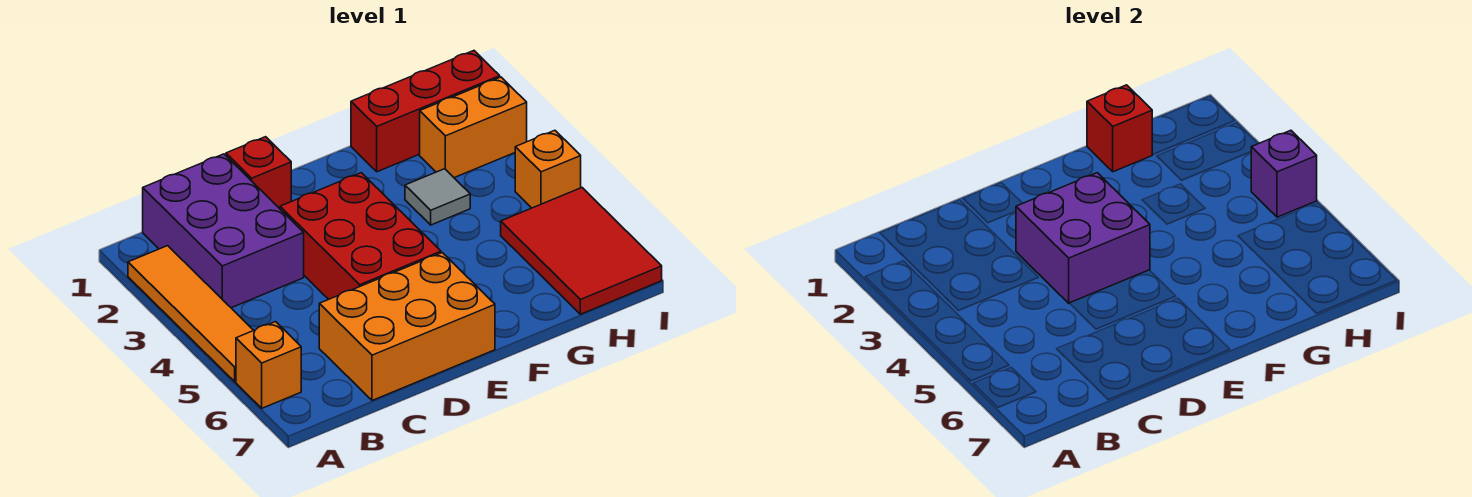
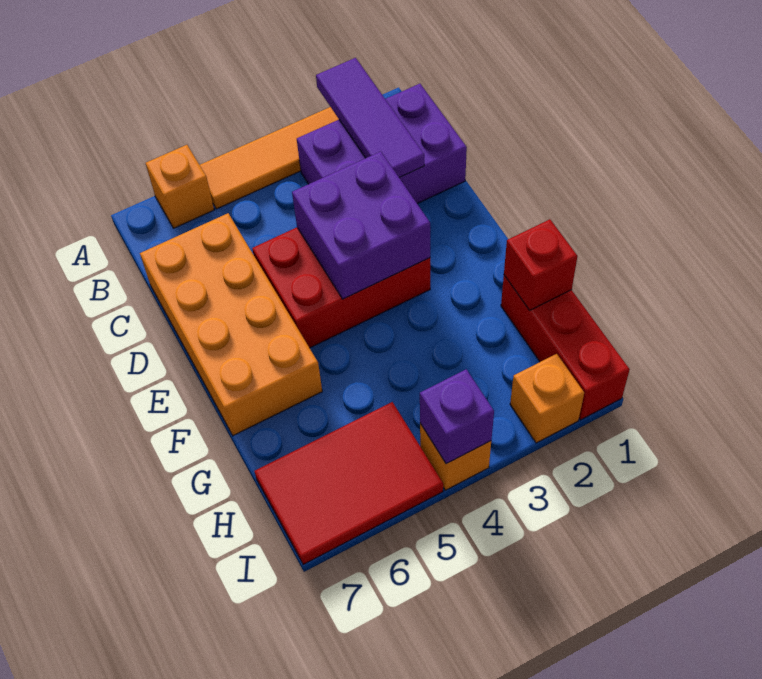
none -> purple tile A2:C2 level 2
orange brick C6:E7 level 1 -> orange brick C6:F7 level 1
red brick D1 level 1 -> none
grey tile G3 level 1 -> none
orange brick H2:I2 level 1 -> orange brick I2 level 1

